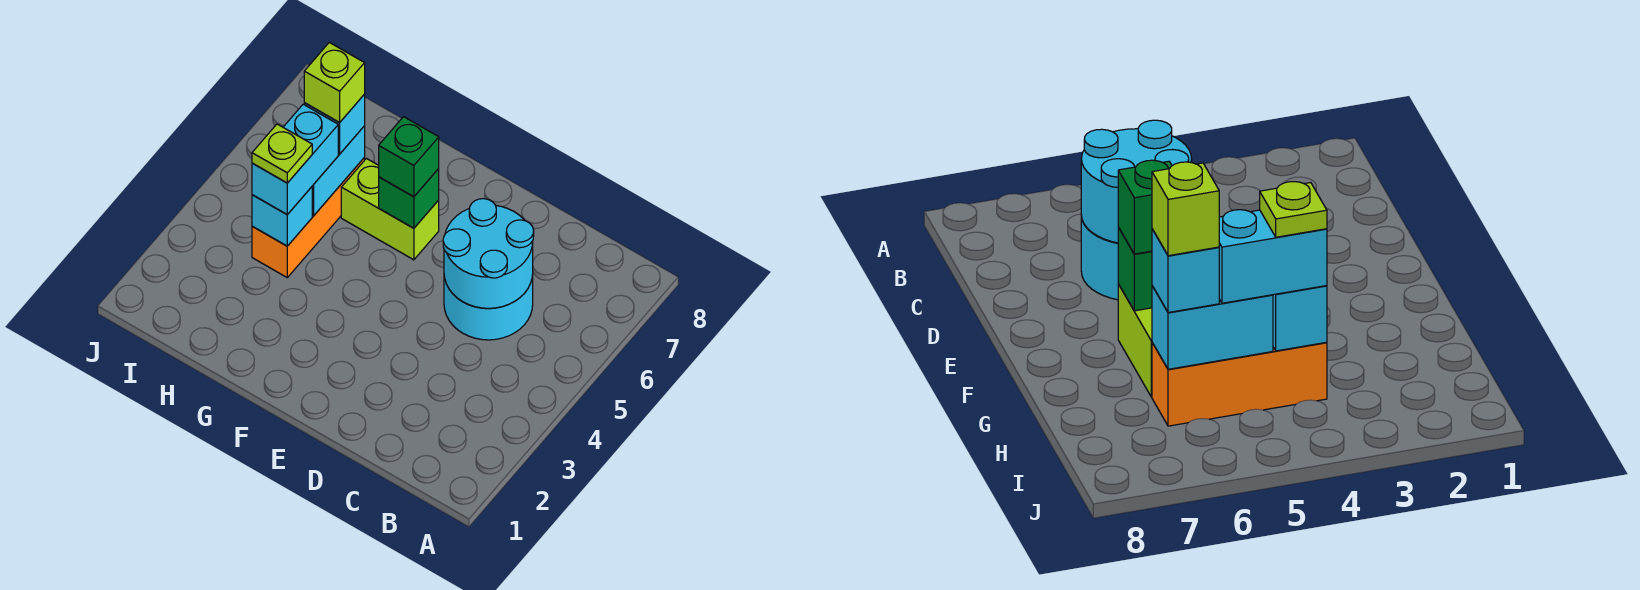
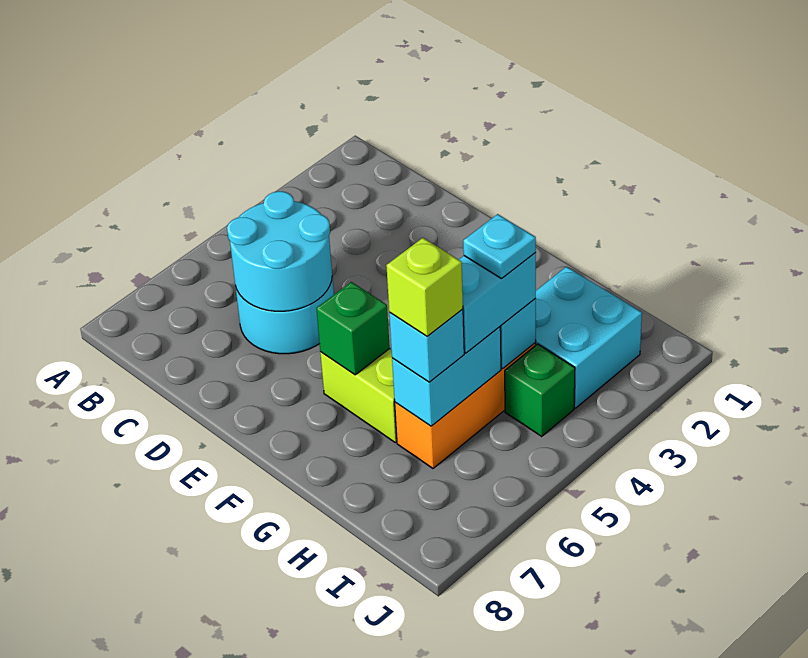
green brick F6 level 3 -> green brick I4 level 1
none -> cyan brick H2:I3 level 1
lime plate H4 level 4 -> cyan plate H4 level 4

